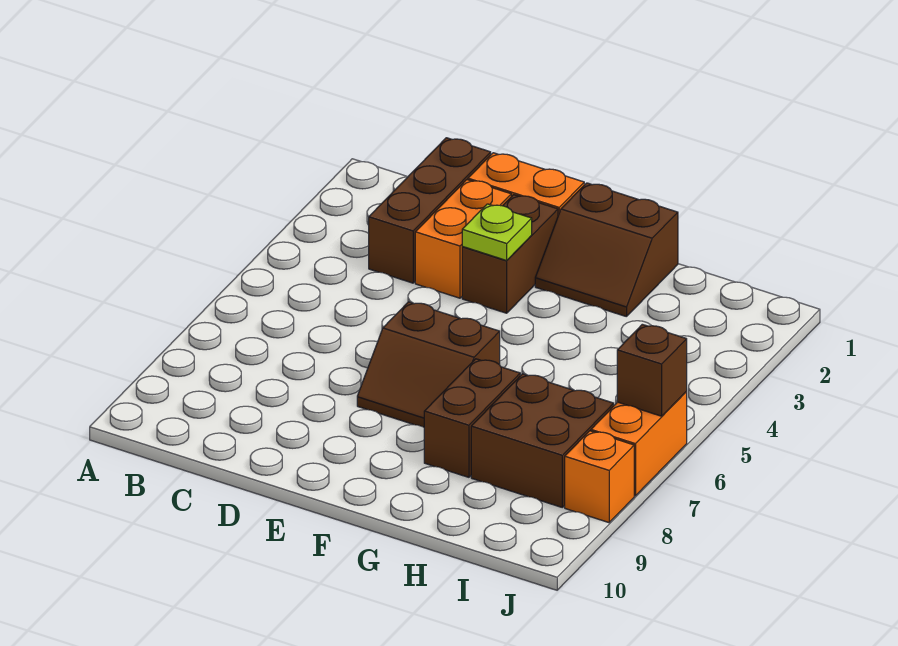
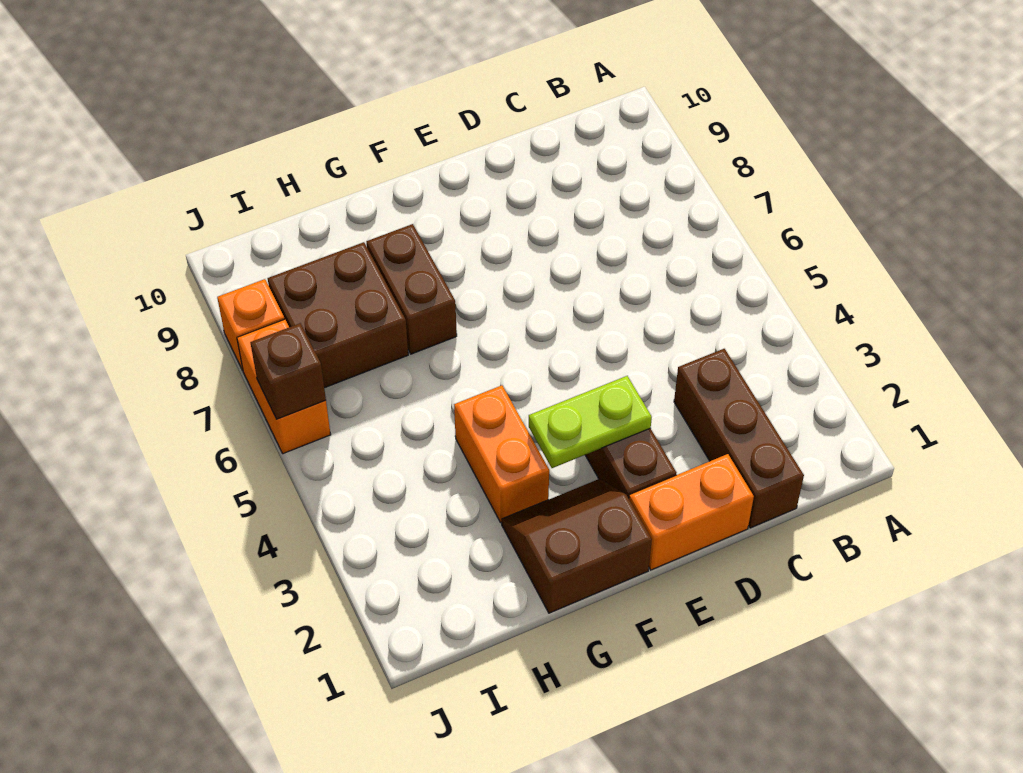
orange brick D2:D3 level 1 -> orange brick G3:G4 level 1
lime plate E3 level 2 -> lime plate E3:F3 level 2
brown slope E6:F7 level 1 top 6 -> none

